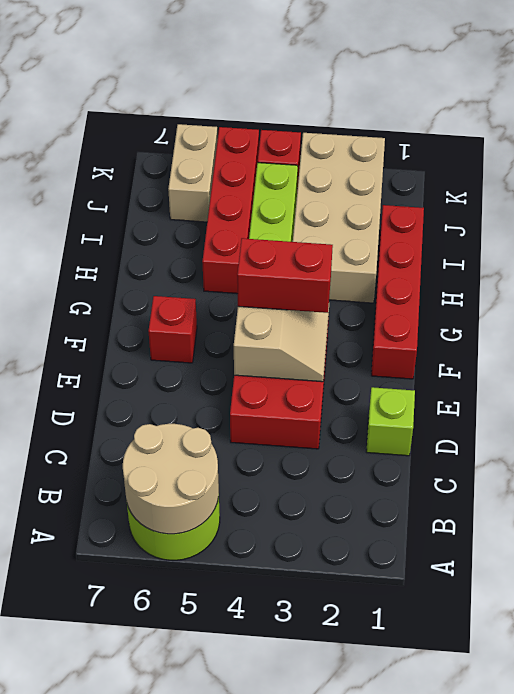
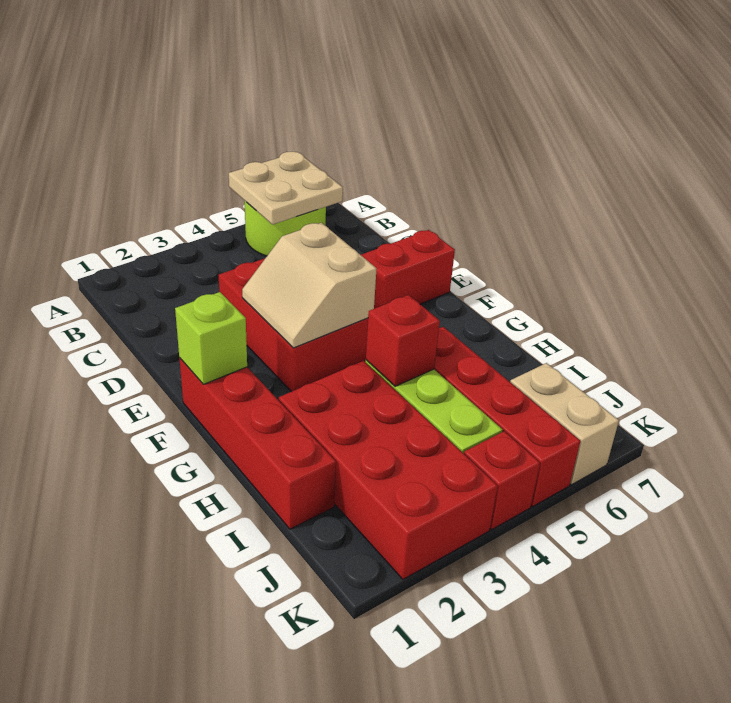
tan round brick A5:B6 level 2 -> tan plate A5:B6 level 2
lime brick D1 level 1 -> lime brick F1 level 2
red brick F3:F4 level 3 -> red brick E6:E7 level 1
red brick F6 level 1 -> red brick H4 level 2
tan brick H2:K3 level 1 -> red brick H2:K3 level 1

